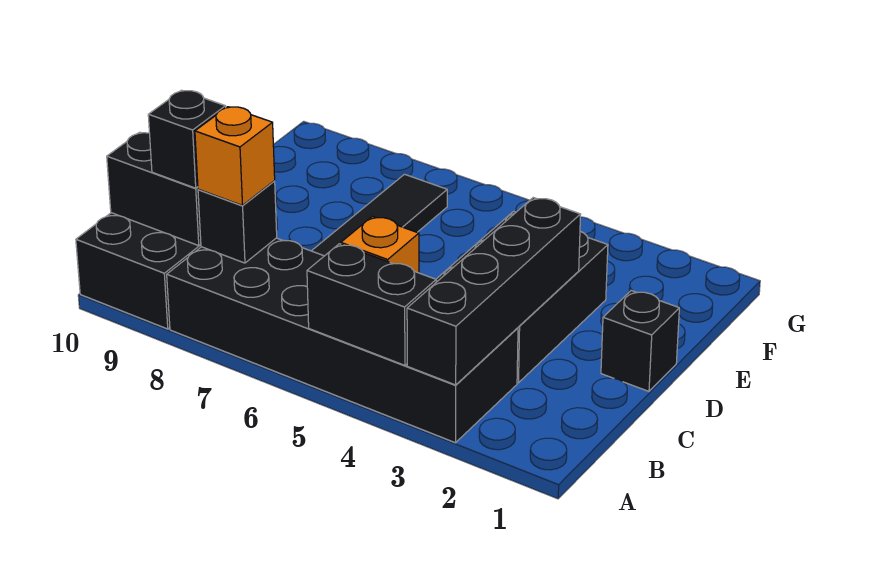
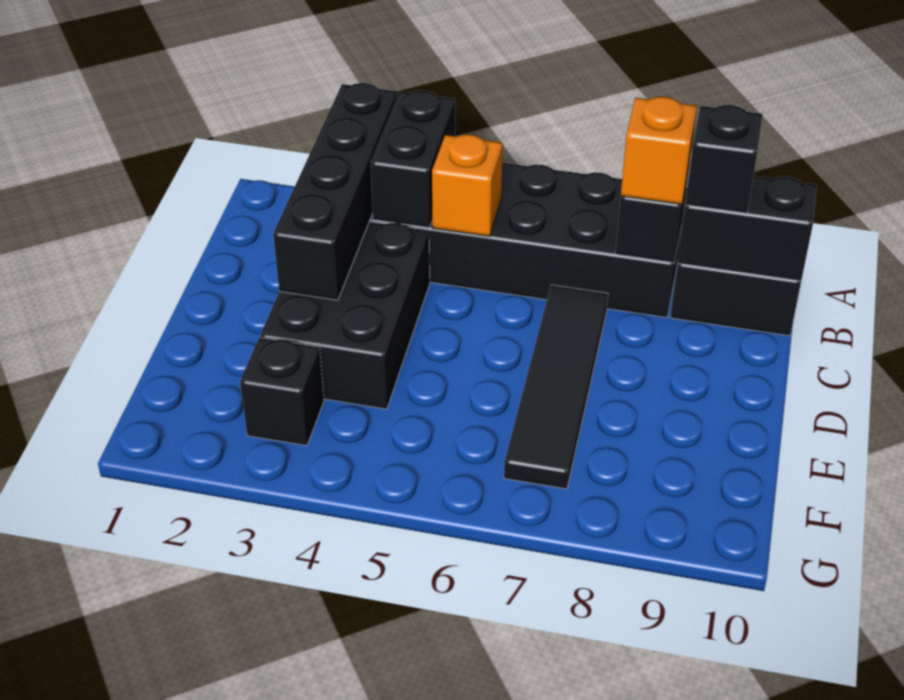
black brick A4:A5 level 2 -> black brick A4:B4 level 2
black brick D1 level 1 -> black brick F3 level 1

